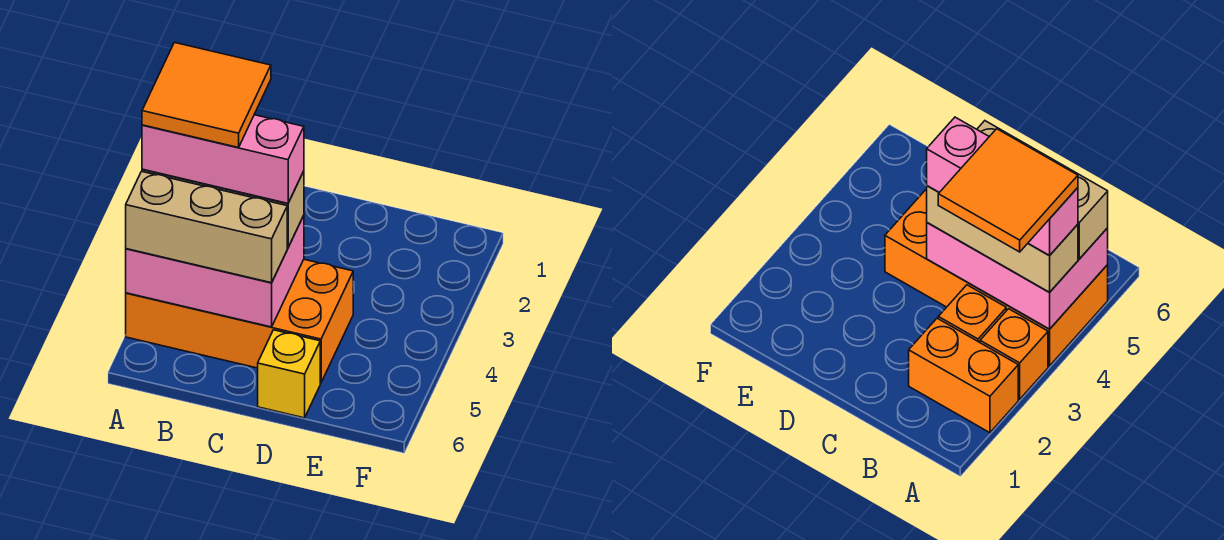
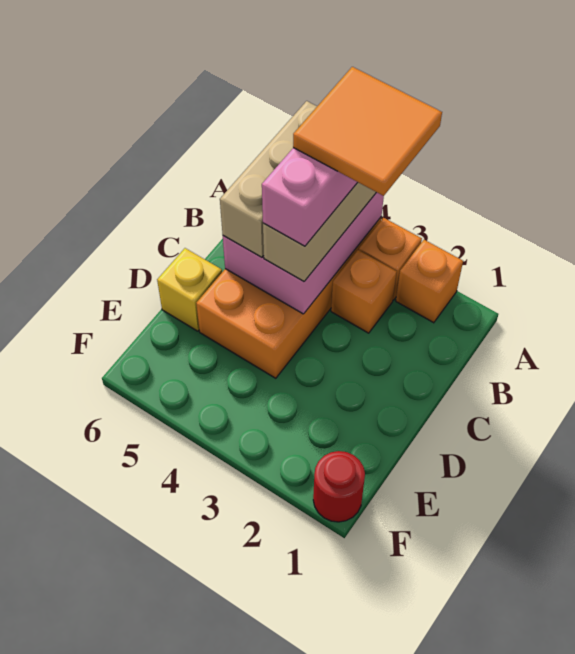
orange brick A2:B2 level 1 -> orange brick A2 level 1
none -> red round brick F1 level 1

